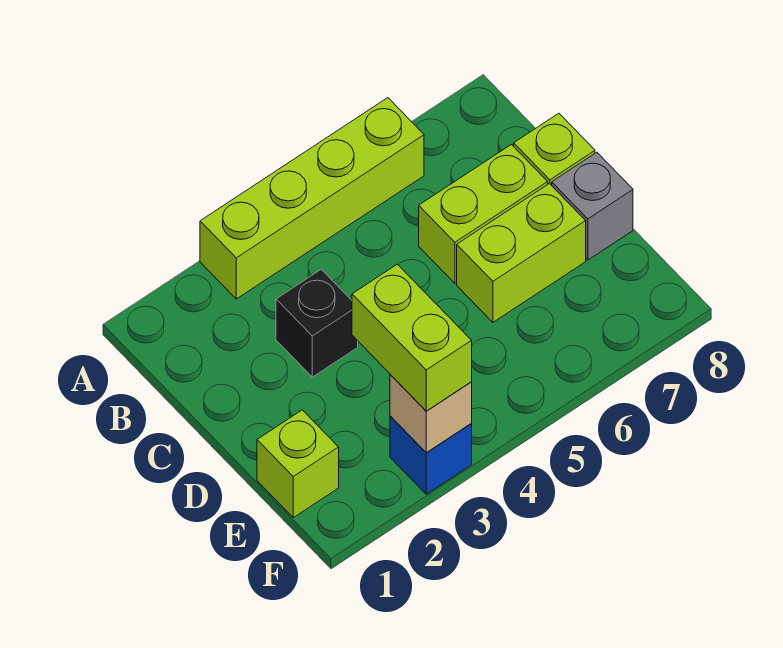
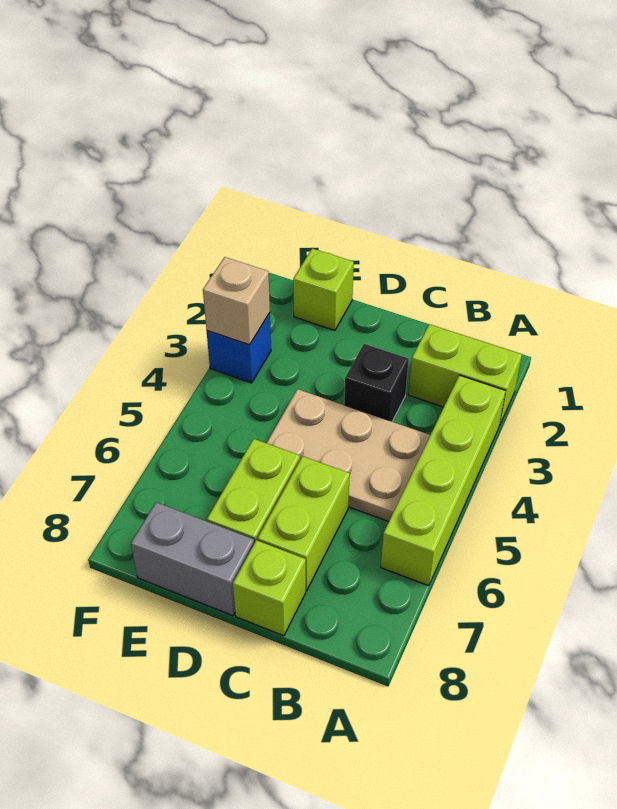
none -> tan plate B4:D5 level 1
grey brick D8 level 1 -> grey brick D8:E8 level 1
lime brick E3:F3 level 3 -> lime brick A2:B2 level 1

